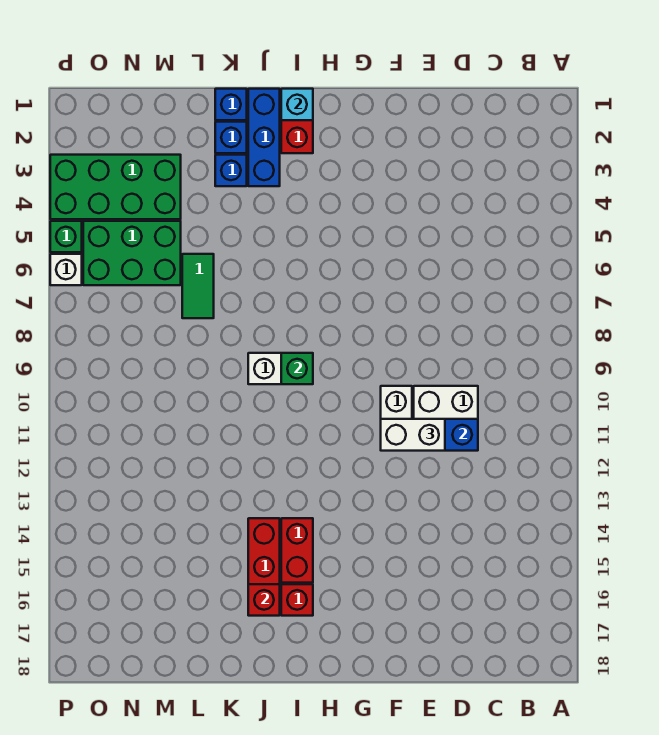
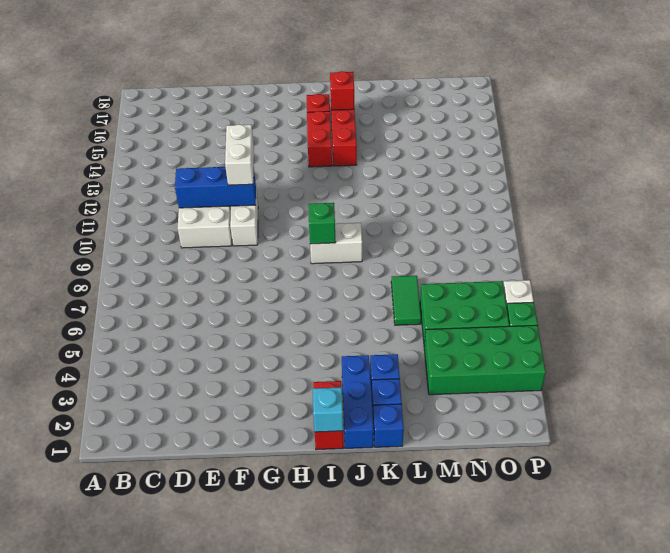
white brick E11:F11 level 3 -> white brick F11:F12 level 3

